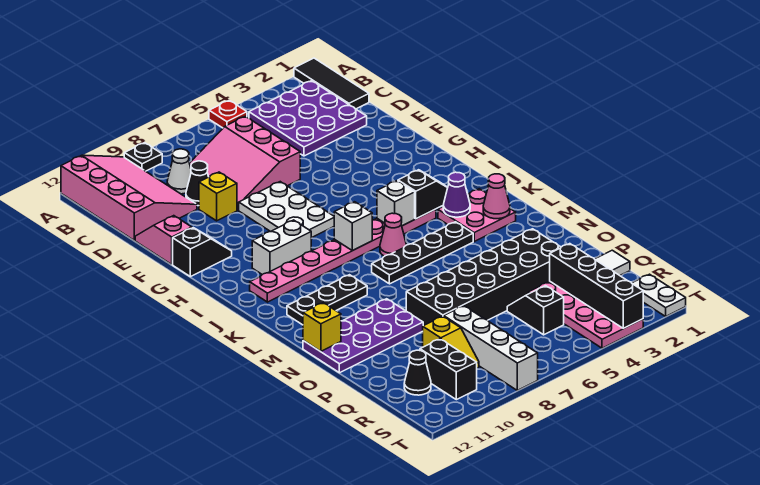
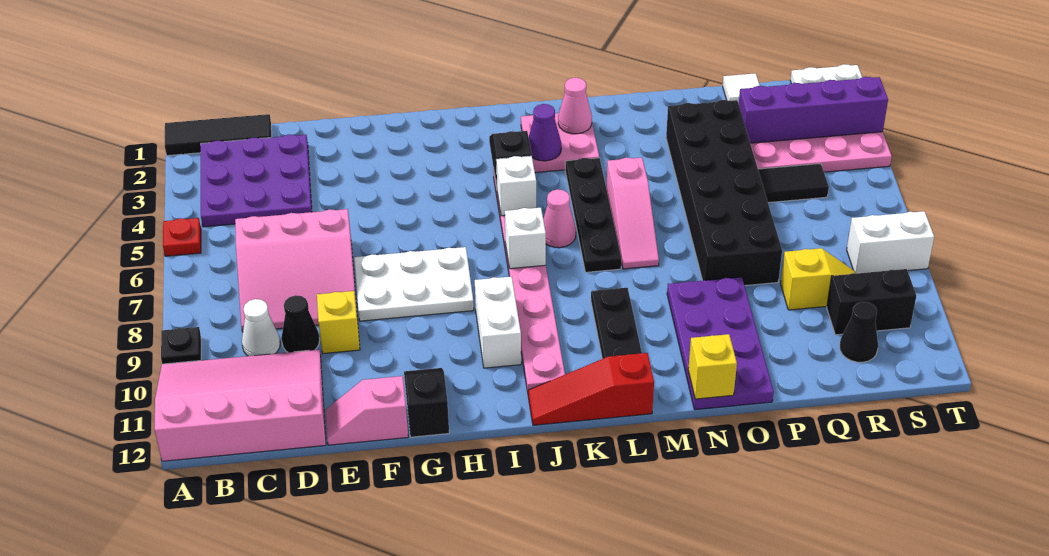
none -> red slope J12:L12 level 1 top L
none -> pink slope M5:M7 level 1 top 5
black brick Q3:T3 level 2 -> purple brick Q3:T3 level 2
black slope Q5:R5 level 1 top R -> black tile Q5:R5 level 1
white brick Q8:T8 level 1 -> white brick S8:T8 level 1

